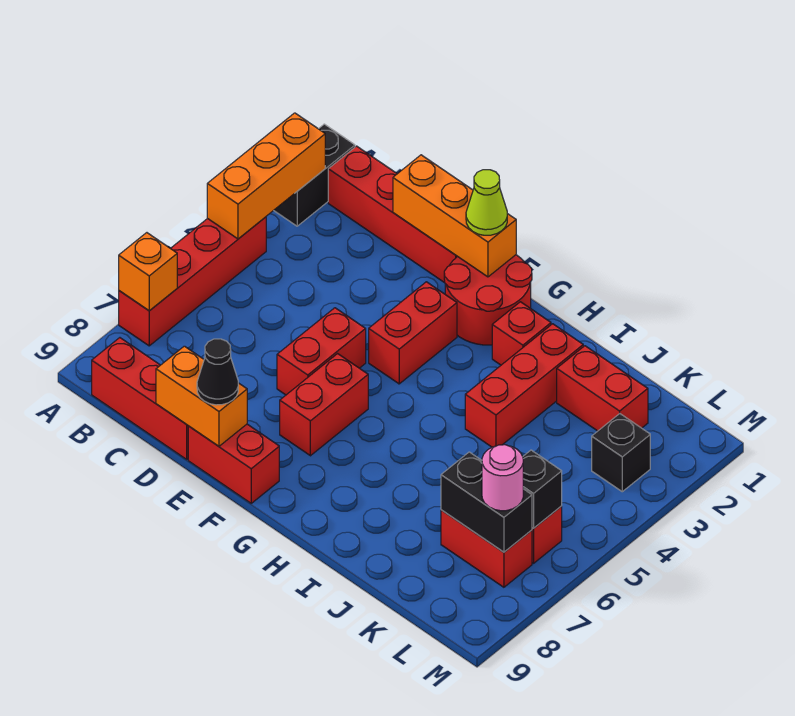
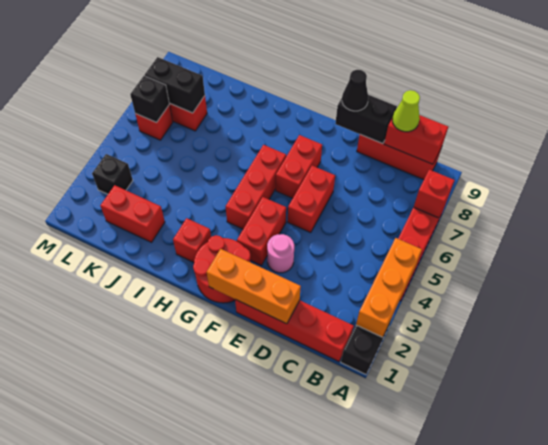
orange brick A7 level 2 -> red brick A7 level 2
orange brick D9:E9 level 2 -> black brick D9:E9 level 2
red brick E9:F9 level 1 -> red brick B9:C9 level 2
lime cone F1 level 3 -> lime cone C9 level 3
red brick I2:I4 level 1 -> red brick G4:G6 level 1
pink round brick L7 level 3 -> pink round brick E3 level 1

